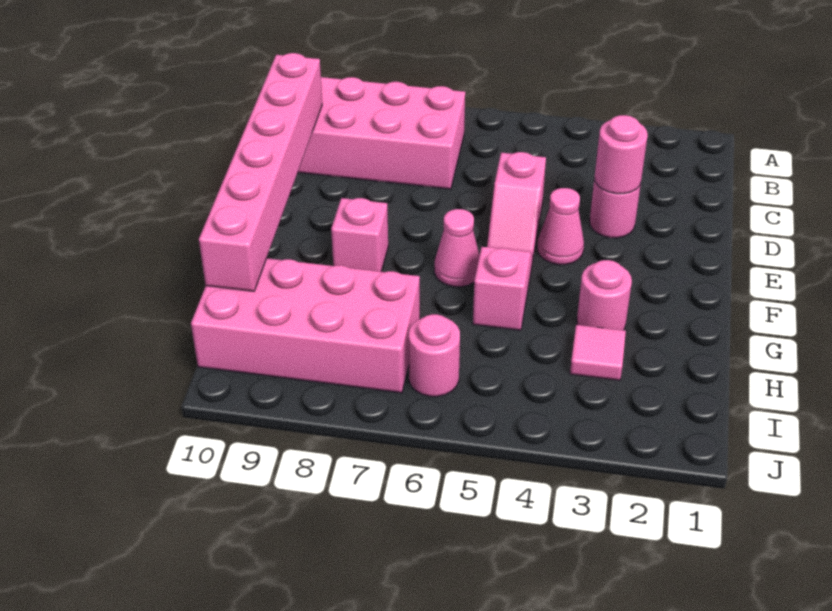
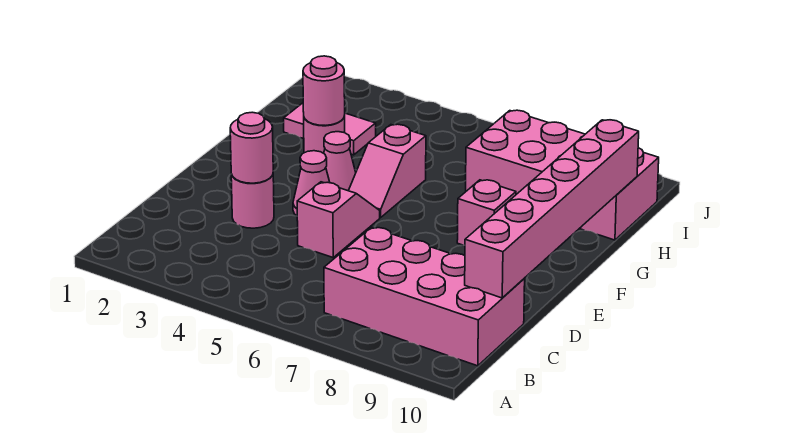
pink cone F6 level 1 -> pink cone F4 level 1
pink tile H3 level 1 -> pink tile H2:H3 level 1
pink round brick I6 level 1 -> pink round brick G3 level 2

